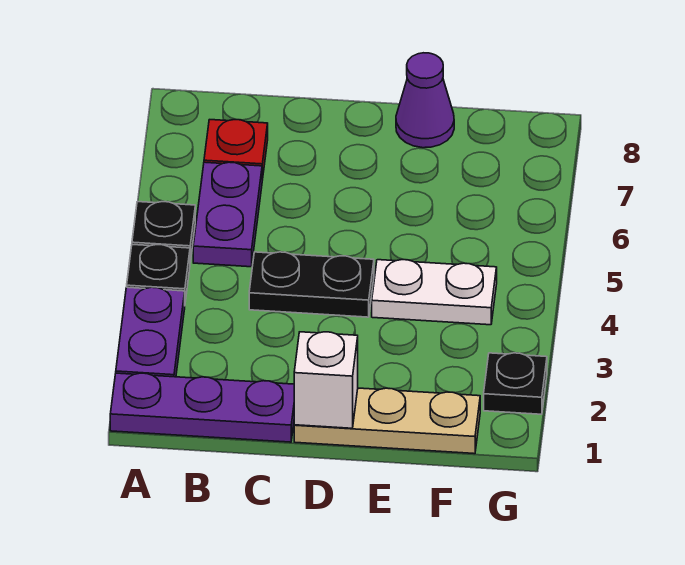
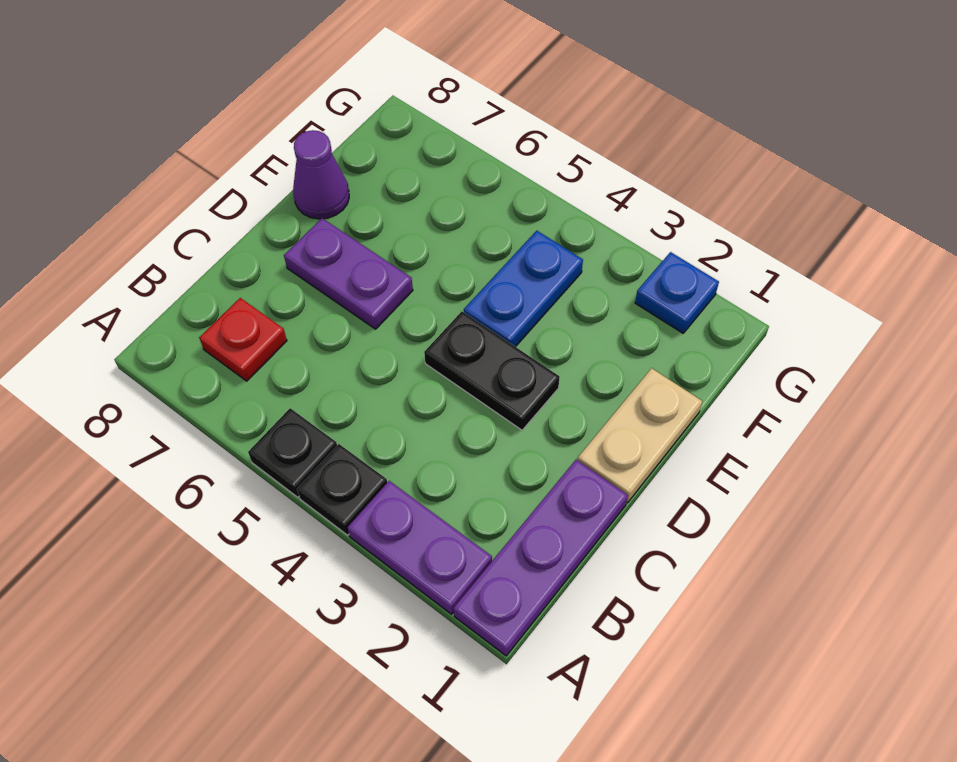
purple plate B5:B6 level 1 -> purple plate D6:D7 level 1
black plate C4:D4 level 1 -> black plate D3:D4 level 1
tan plate D1:F1 level 1 -> tan plate D1:E1 level 1
white brick D1 level 2 -> none
white plate E4:F4 level 1 -> blue plate E4:F4 level 1
black plate G2 level 1 -> blue plate G2 level 1

